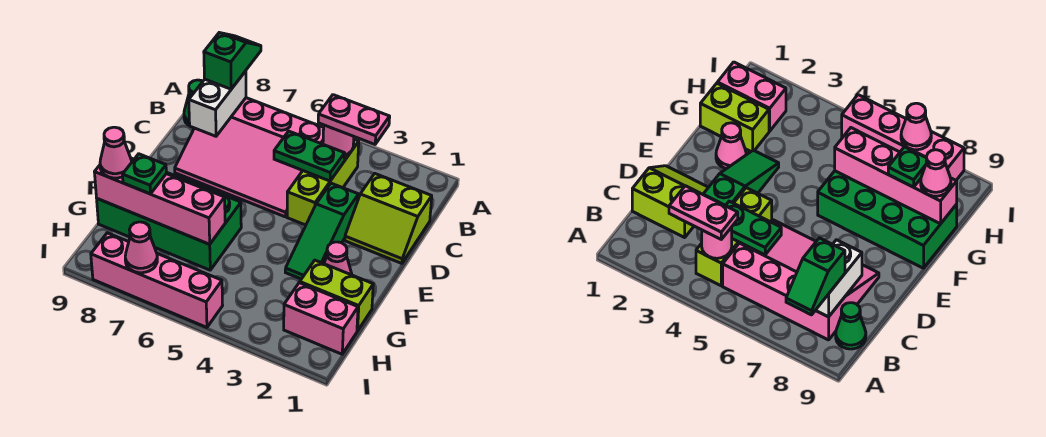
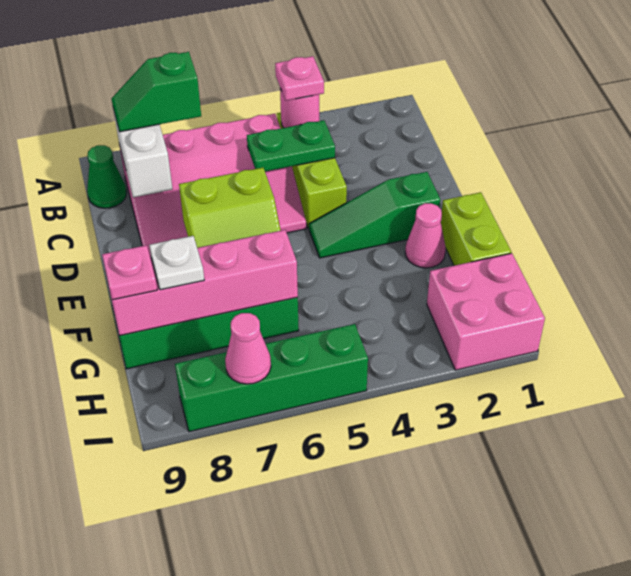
green slope A8:B8 level 3 top B -> green slope B7:B8 level 3 top 7
pink plate B3:B4 level 3 -> pink plate B4 level 3
lime slope C1:D2 level 1 top C -> lime slope E6:F7 level 2 top E
green slope D3:F3 level 1 top D -> green slope E2:E4 level 1 top 2
lime brick G1:G2 level 1 -> lime brick F1:G1 level 1
green plate G8 level 3 -> white plate G8 level 3
pink cone G9 level 3 -> pink plate G9 level 3
pink brick H1:H2 level 1 -> pink brick H1:I2 level 1
pink brick I5:I8 level 1 -> green brick I5:I8 level 1

